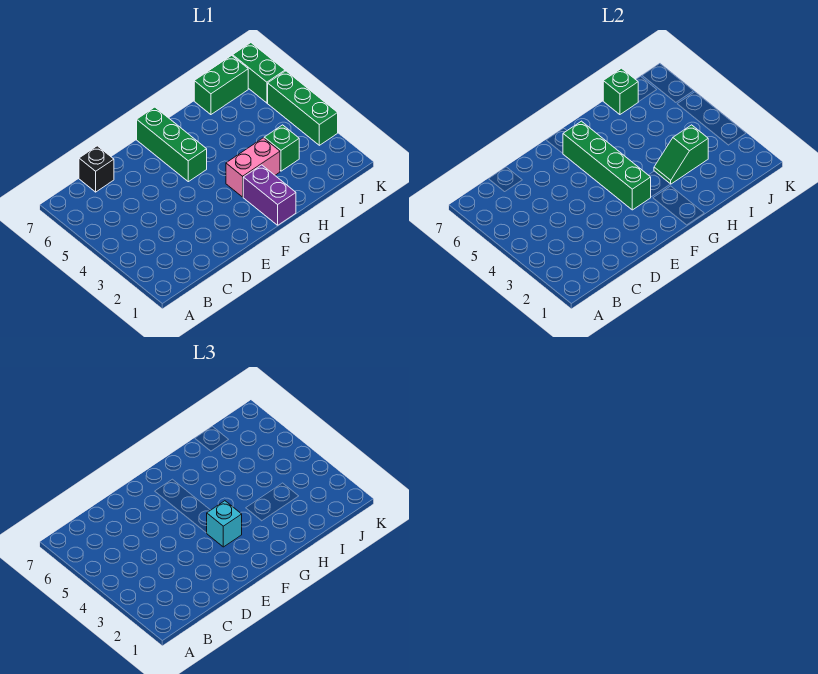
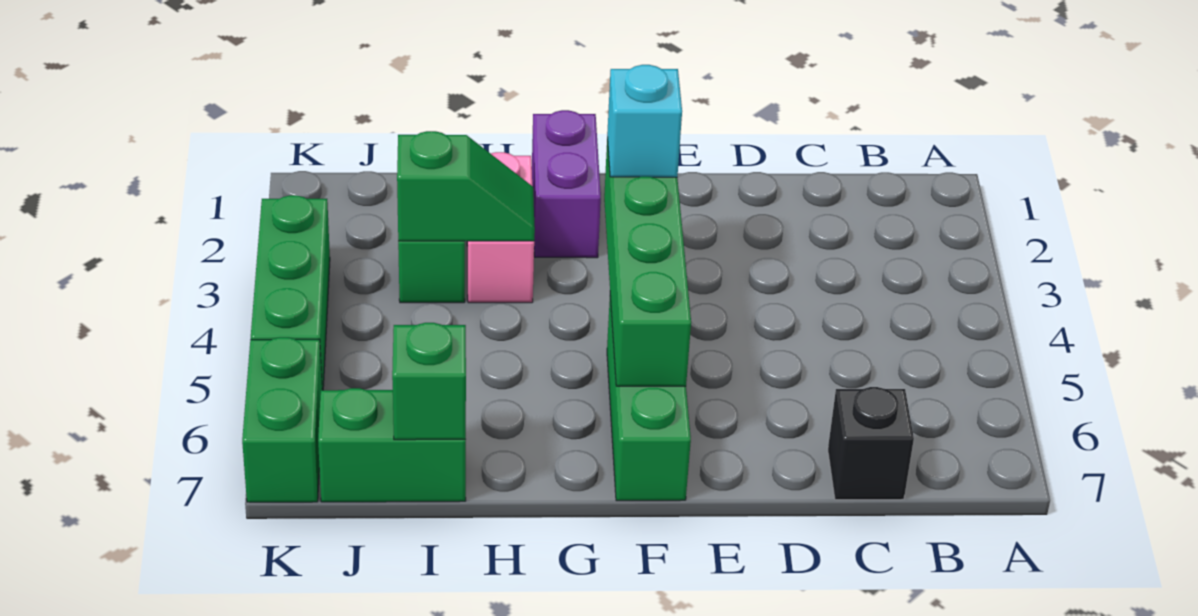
pink brick G3:H3 level 1 -> pink brick H2:H3 level 1

